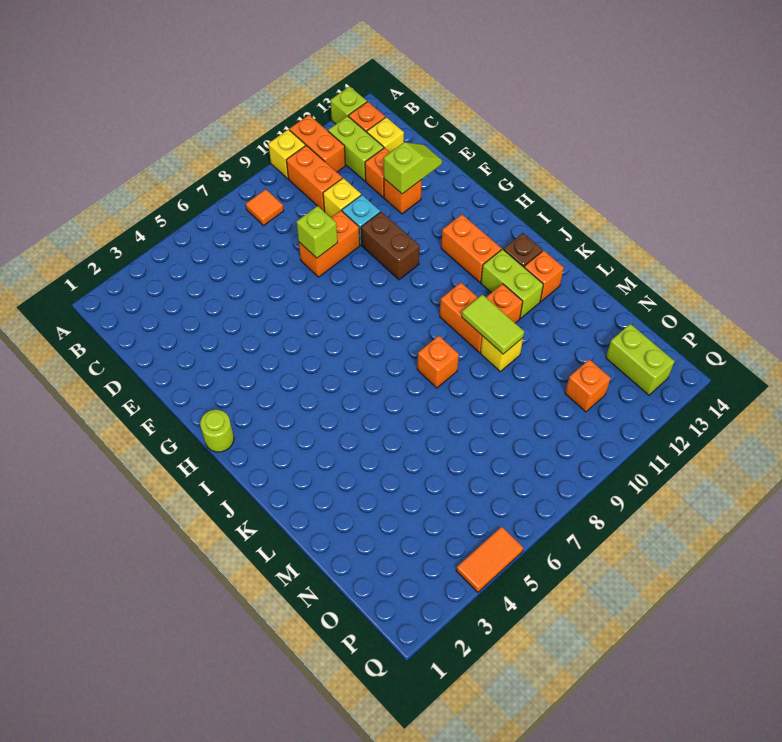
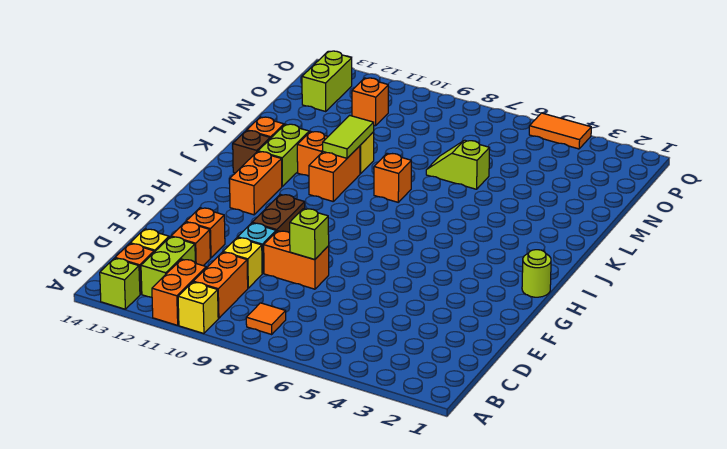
lime slope E12:E13 level 2 top 12 -> lime slope M6:M7 level 1 top 6

